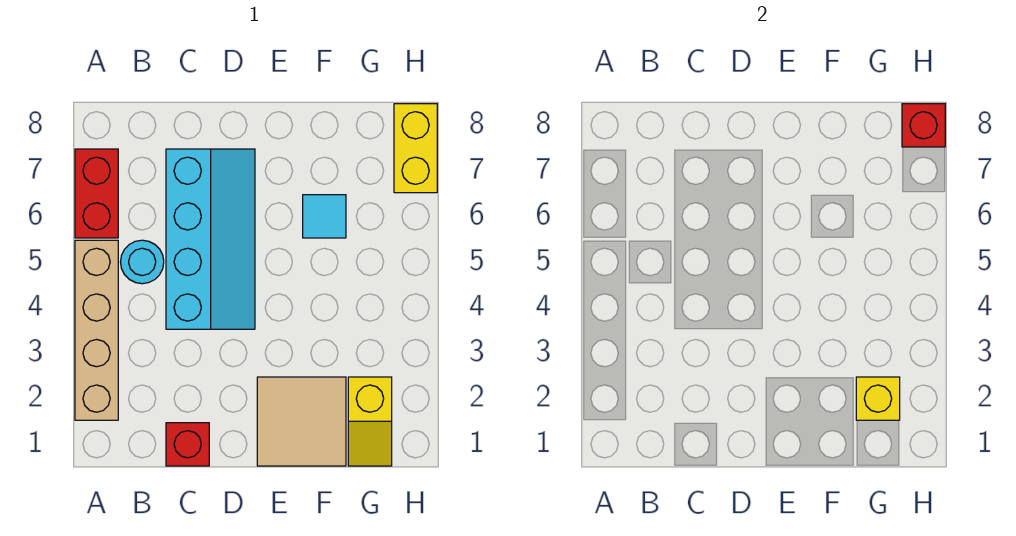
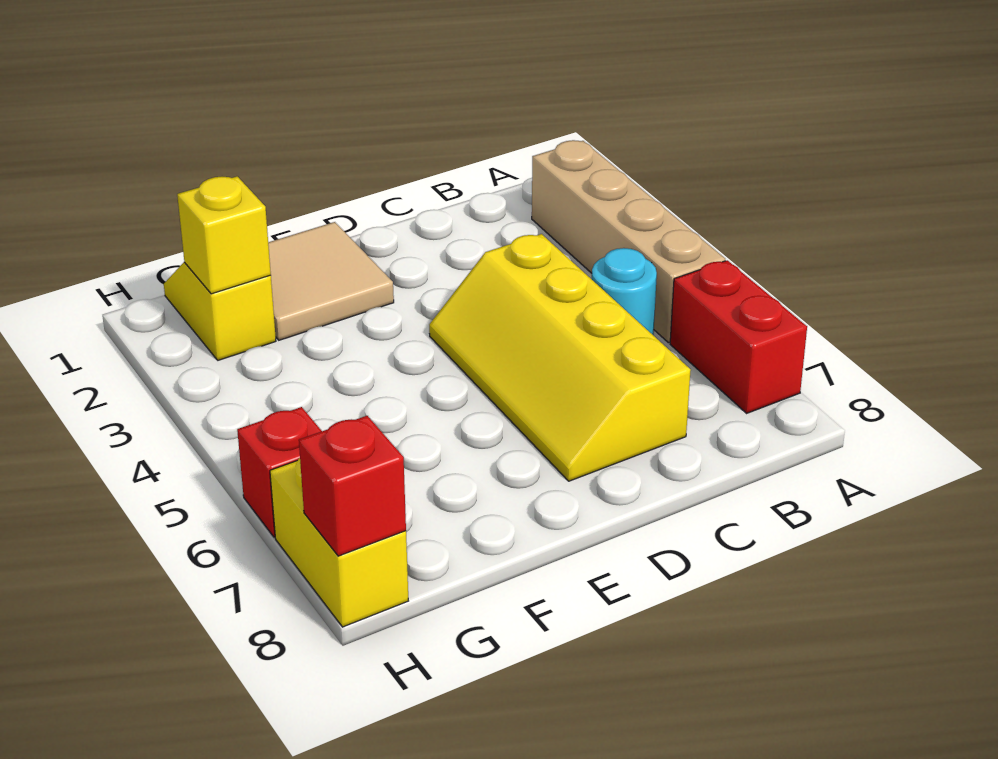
red brick C1 level 1 -> red brick H6 level 1
cyan slope C4:D7 level 1 top C -> yellow slope C4:D7 level 1 top C
cyan tile F6 level 1 -> none

